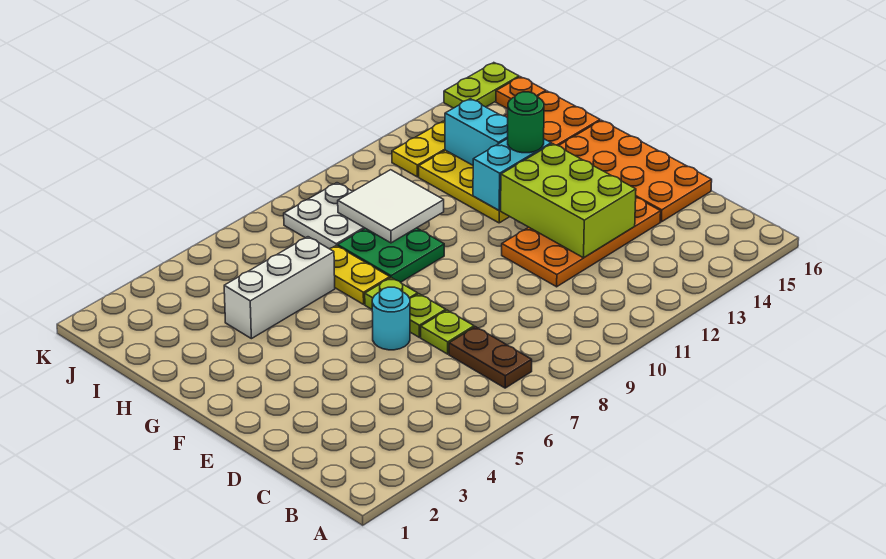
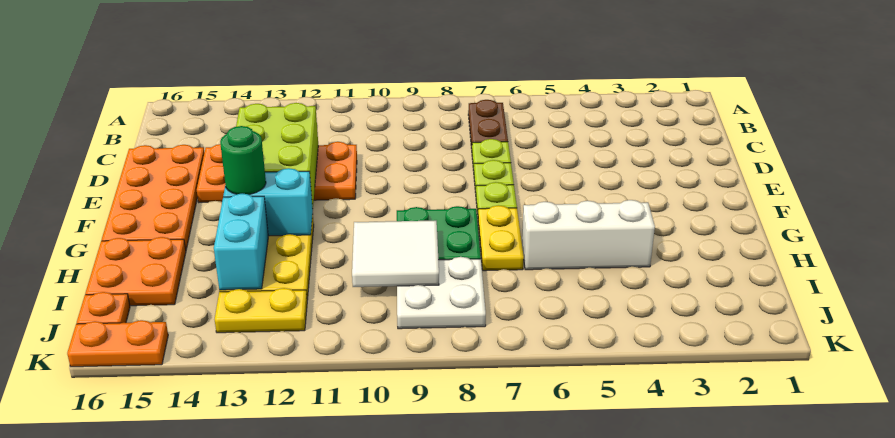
cyan round brick E6 level 1 -> none
lime plate K15:K16 level 1 -> orange plate K15:K16 level 1

